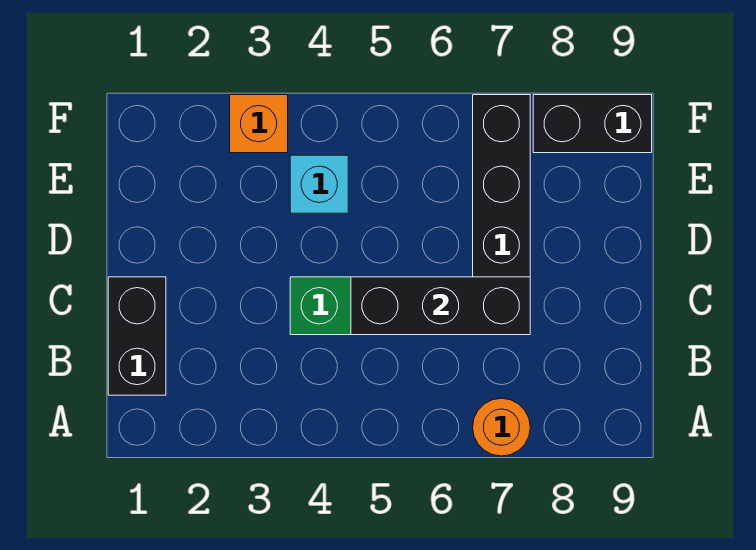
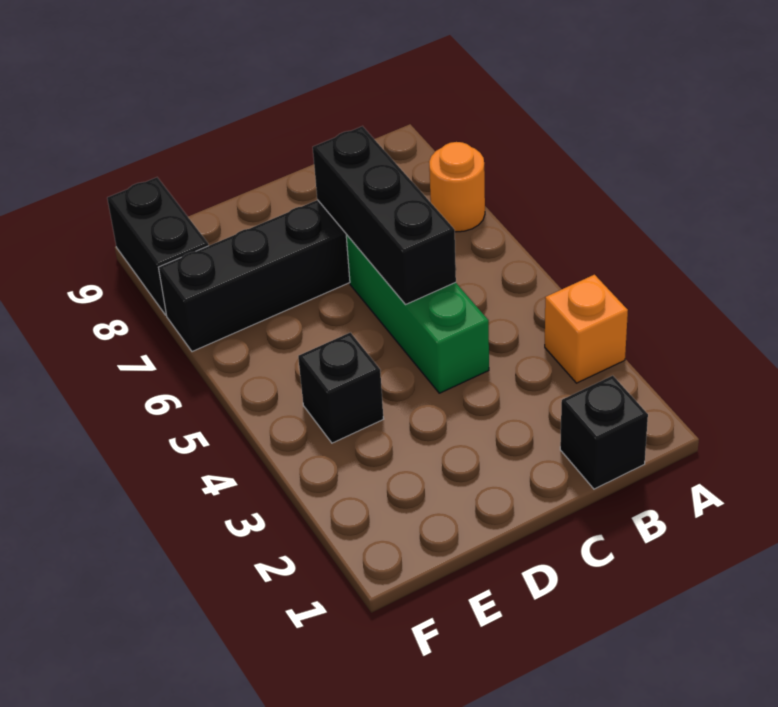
black brick B1:C1 level 1 -> black brick B1 level 1
cyan brick E4 level 1 -> black brick E4 level 1
orange brick F3 level 1 -> orange brick A3 level 1

